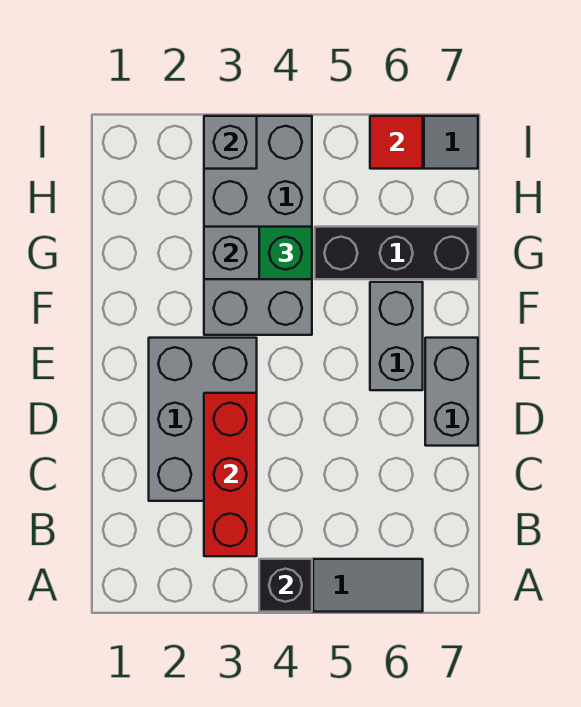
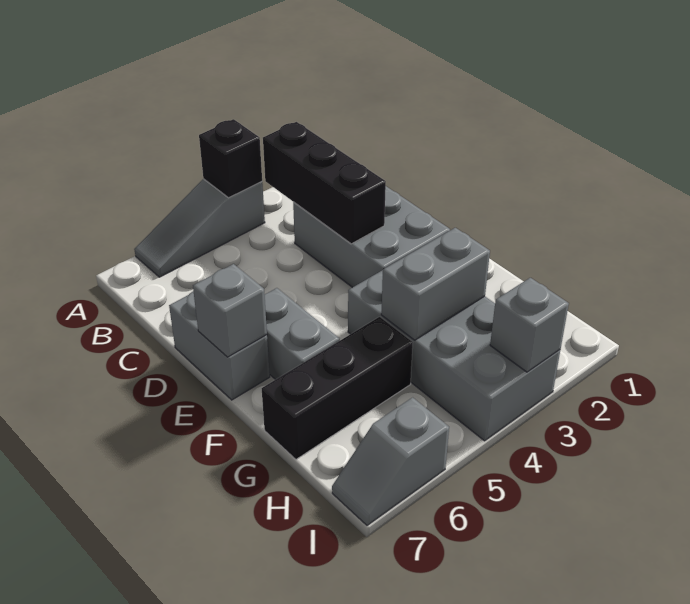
red brick B3:D3 level 2 -> black brick B3:D3 level 2
none -> grey brick E7 level 2
green brick G4 level 3 -> none
red tile I6 level 2 -> none

